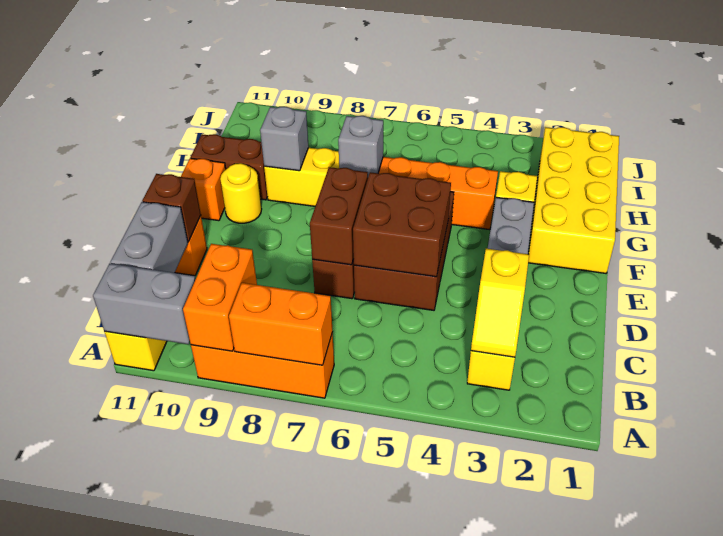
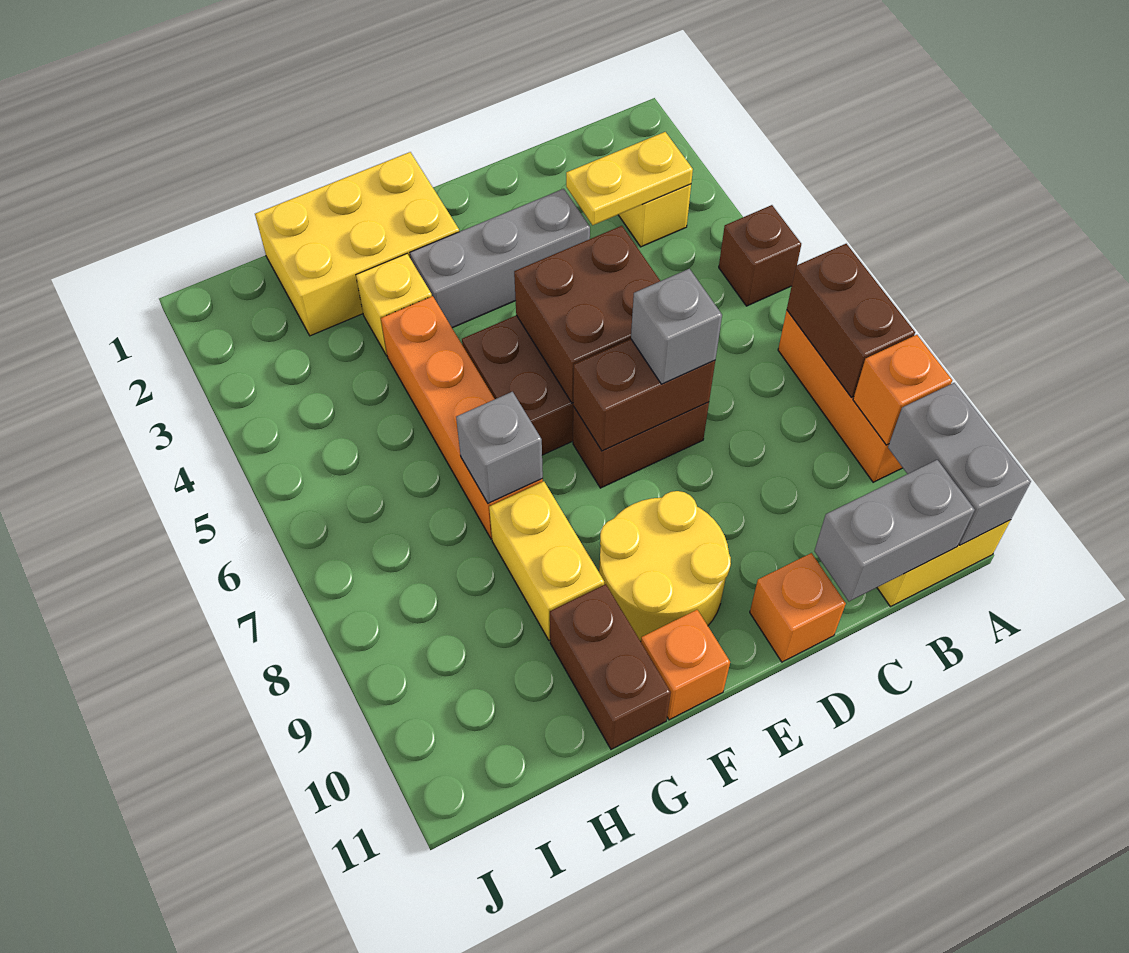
orange brick A7:A8 level 2 -> brown brick A7:A8 level 2
orange brick A9:B9 level 2 -> orange brick A9 level 2
yellow slope B3:C3 level 2 top C -> yellow plate B3:C3 level 2
brown brick D11 level 2 -> brown brick A5 level 1
yellow brick F1:I2 level 1 -> yellow brick F1:H2 level 1
yellow round brick F10 level 1 -> yellow round brick E9:F10 level 1
grey brick G9 level 2 -> grey brick D7 level 3

